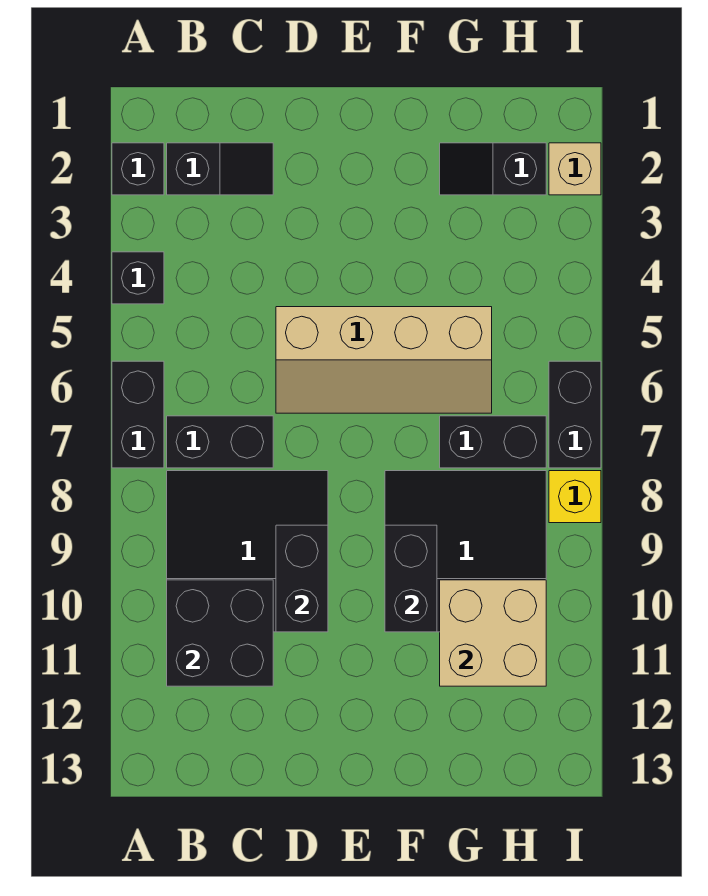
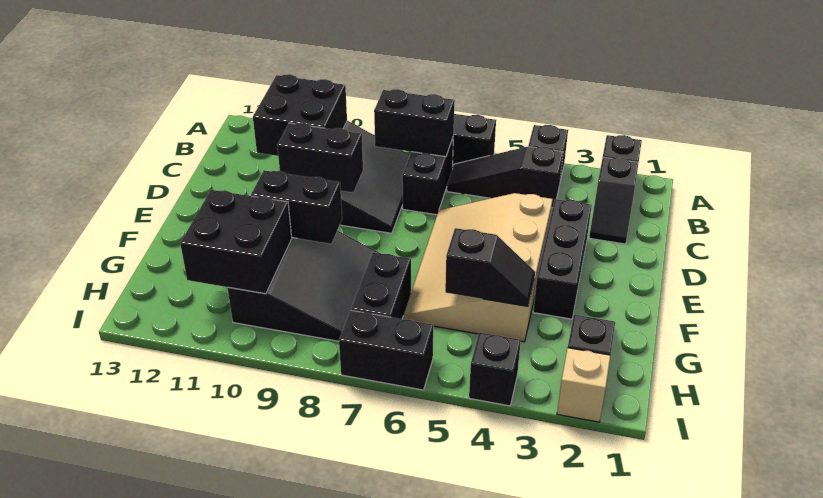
none -> black slope B4:B6 level 1 top 4
none -> black brick B7:B8 level 2
none -> black brick D3:F3 level 1
tan slope D5:G6 level 1 top 5 -> tan slope D4:G6 level 1 top 4
none -> black slope G4:G5 level 2 top 5
tan brick G10:H11 level 2 -> black brick G10:H11 level 2
none -> black brick I4 level 1
yellow brick I8 level 1 -> none

